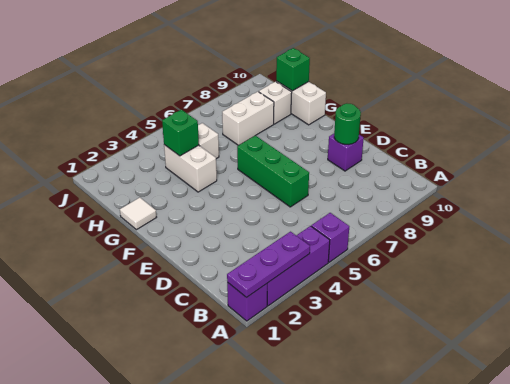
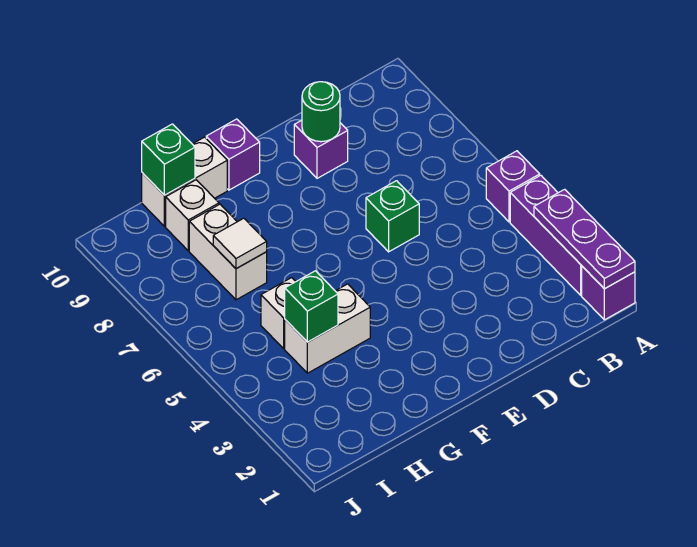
green brick D6:F6 level 1 -> green brick D6 level 1
none -> purple brick F10 level 1
white tile G1 level 1 -> white tile H7 level 2

